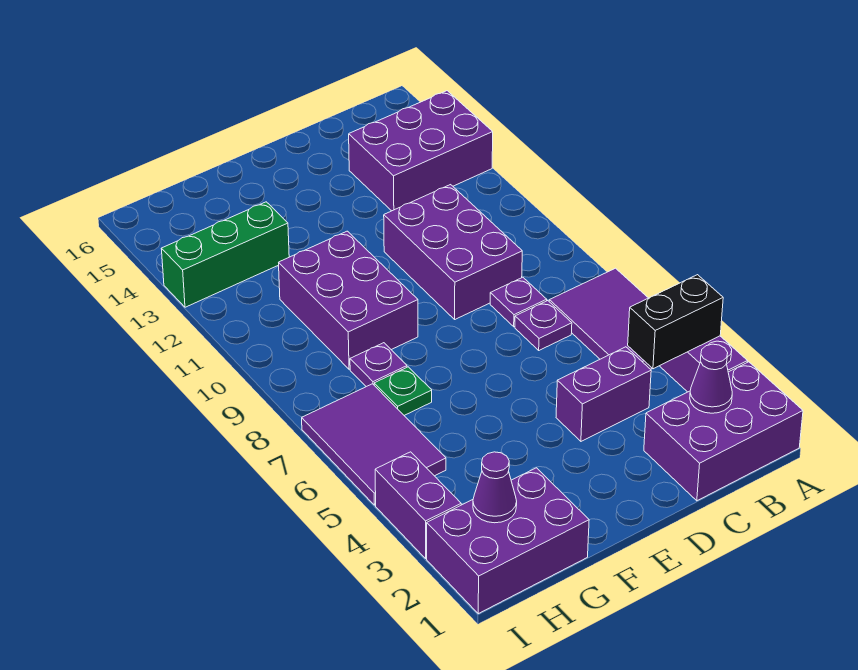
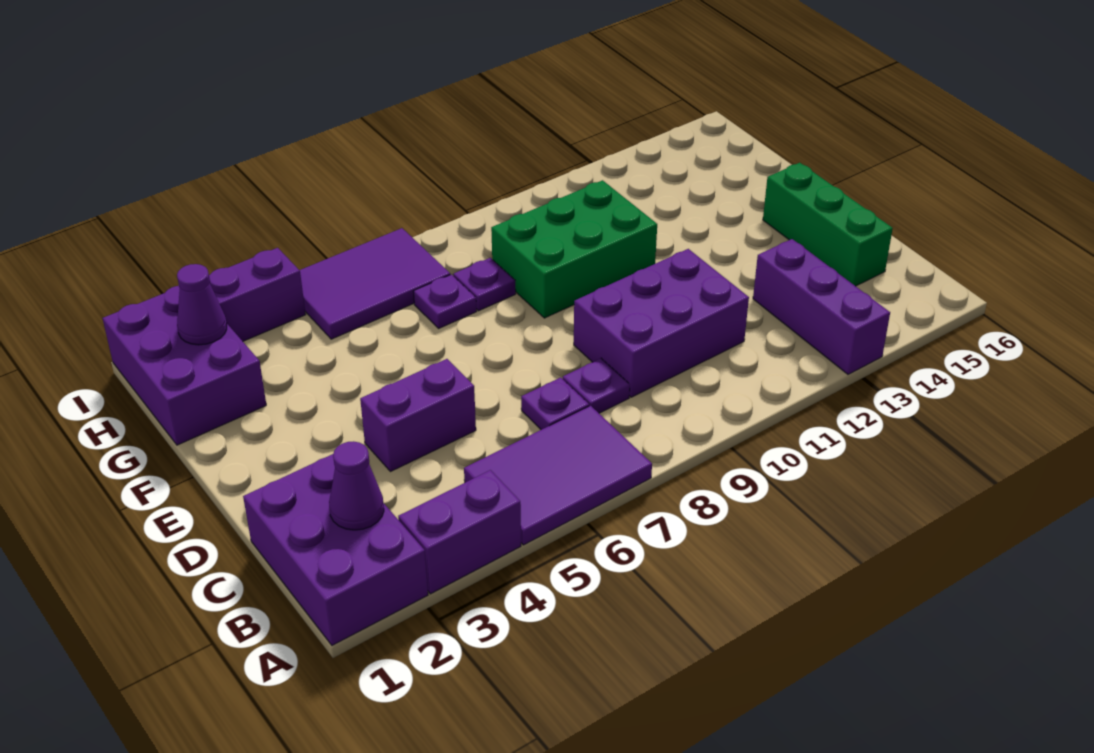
black brick A4:B4 level 2 -> none
purple brick A13:C14 level 1 -> purple brick A13:C13 level 1
purple brick C4:D4 level 1 -> purple brick D4:D5 level 1
purple brick F9:G11 level 1 -> green brick F9:G11 level 1
green plate G7 level 1 -> purple plate G7 level 1
green brick G13:I13 level 1 -> green brick C15:E15 level 1

